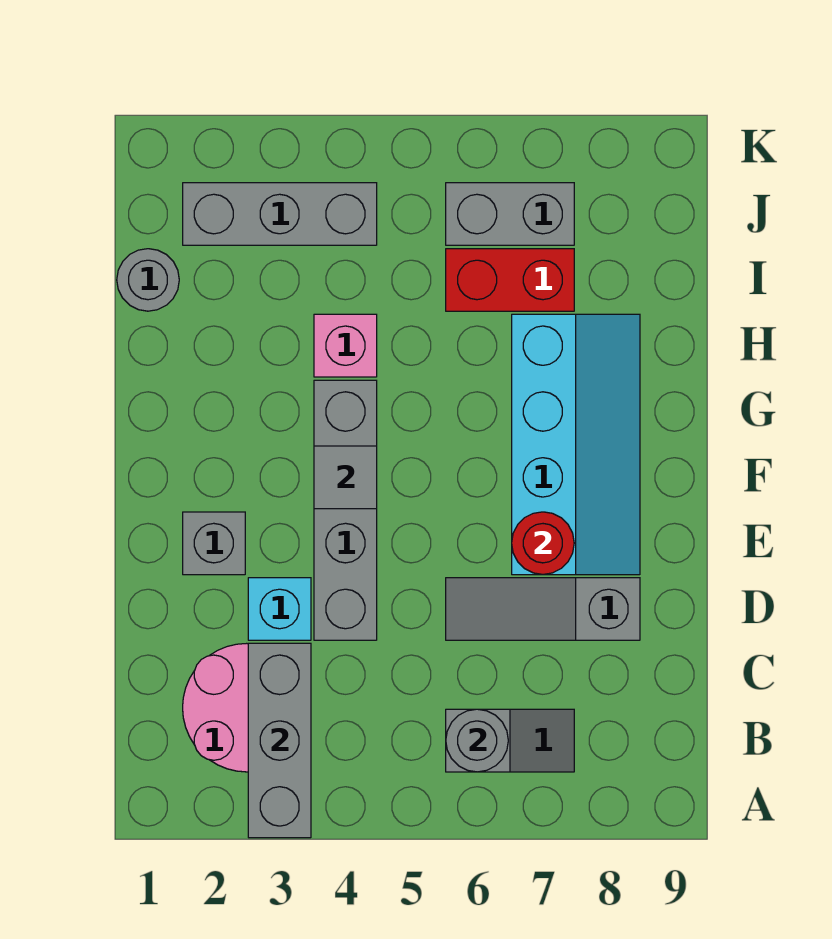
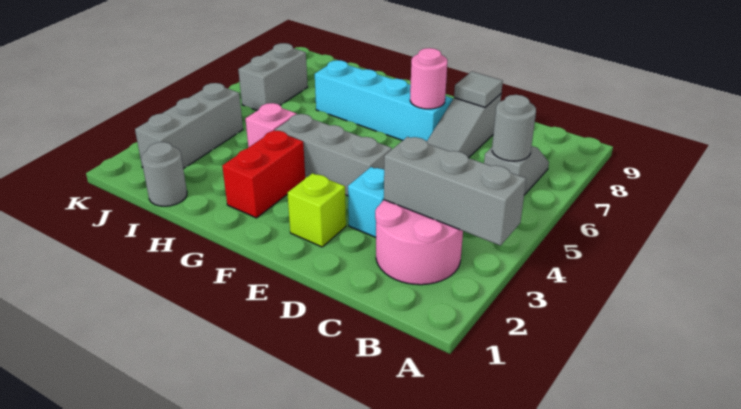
grey brick D4:G4 level 1 -> grey brick E4:G4 level 1
grey brick E2 level 1 -> lime brick E2 level 1
red round brick E7 level 2 -> pink round brick E7 level 2
grey tile F4 level 2 -> grey tile D8 level 2
red brick I6:I7 level 1 -> red brick G2:G3 level 1

